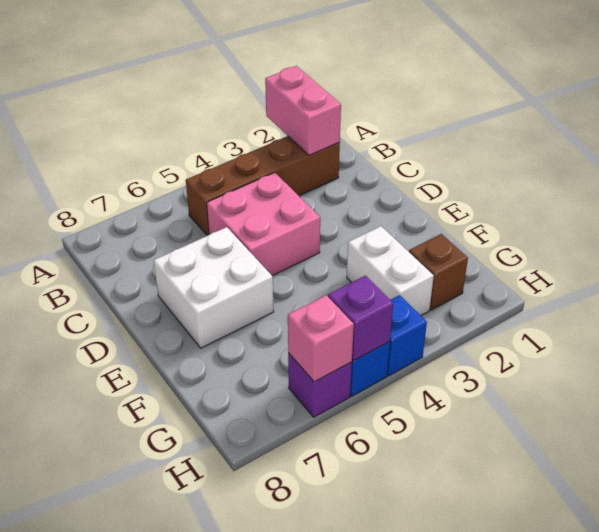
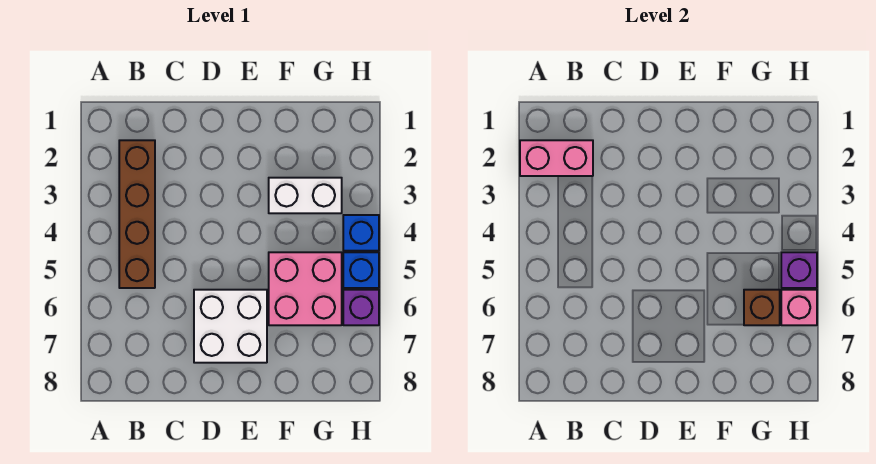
pink brick C4:D5 level 1 -> pink brick F5:G6 level 1
brown brick G2 level 1 -> brown brick G6 level 2

